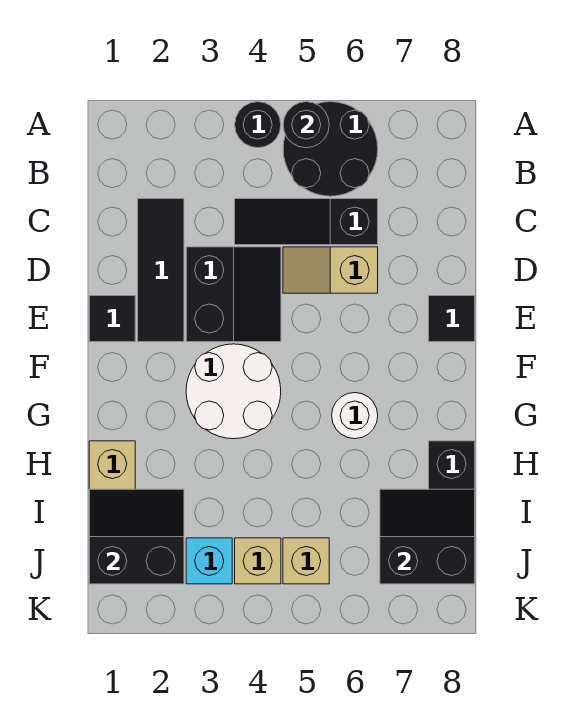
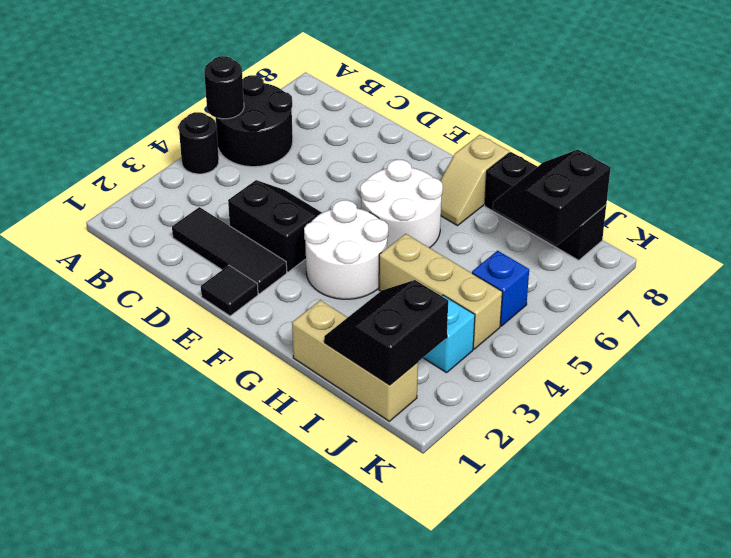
black slope C4:C6 level 1 top 6 -> none
tan slope D5:D6 level 1 top 6 -> tan slope G7:G8 level 1 top 8
black tile E8 level 1 -> none
white round brick G6 level 1 -> white round brick F5:G6 level 1
tan brick J4 level 1 -> tan brick H4:J4 level 1
tan brick J5 level 1 -> blue brick J5 level 1

